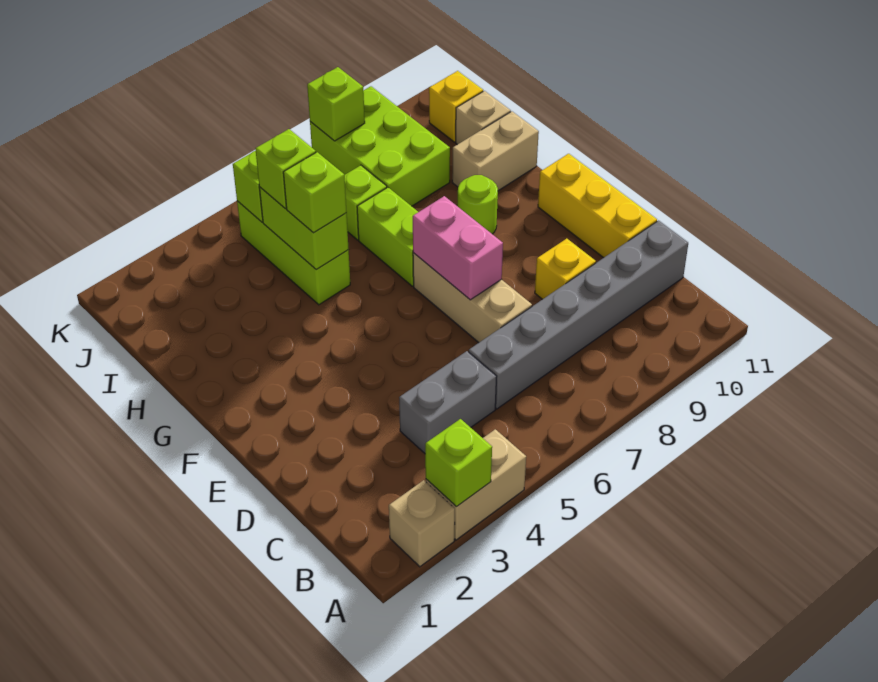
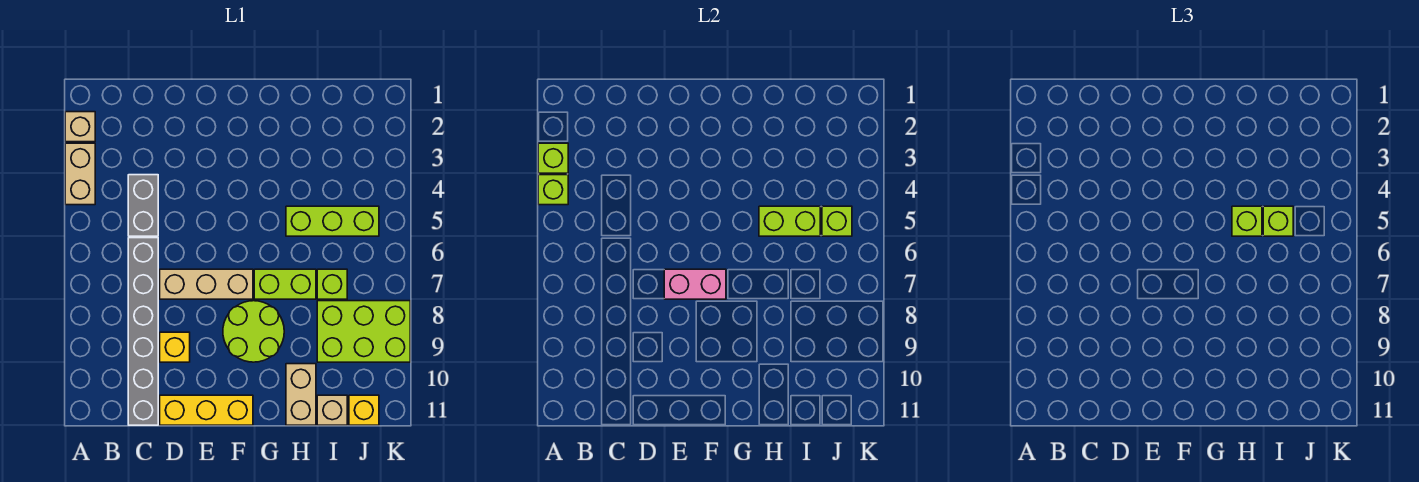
lime round brick G9 level 1 -> lime round brick F8:G9 level 1
lime brick K8 level 2 -> lime brick A4 level 2

